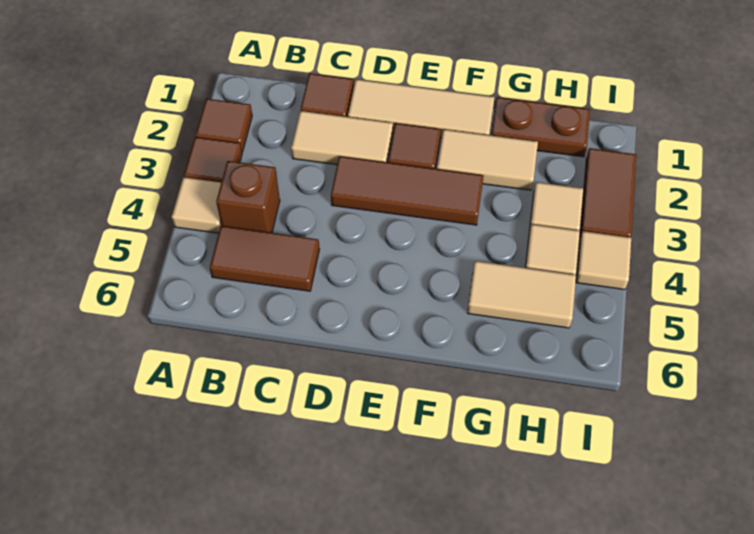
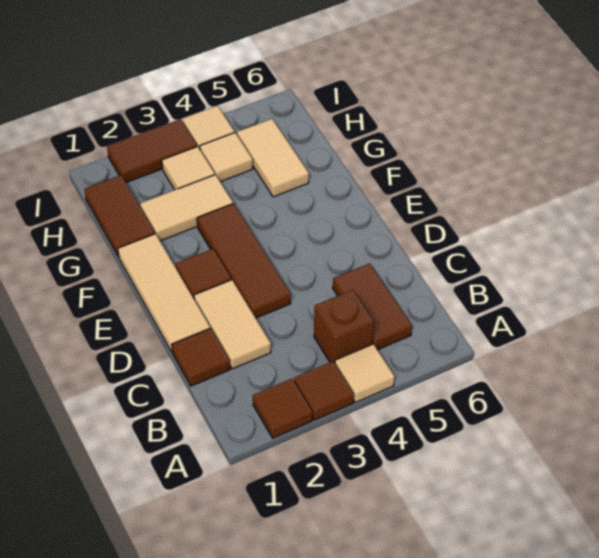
tan tile F2:G2 level 1 -> tan tile G2:G3 level 1
brown plate G1:H1 level 1 -> brown tile G1:H1 level 1

